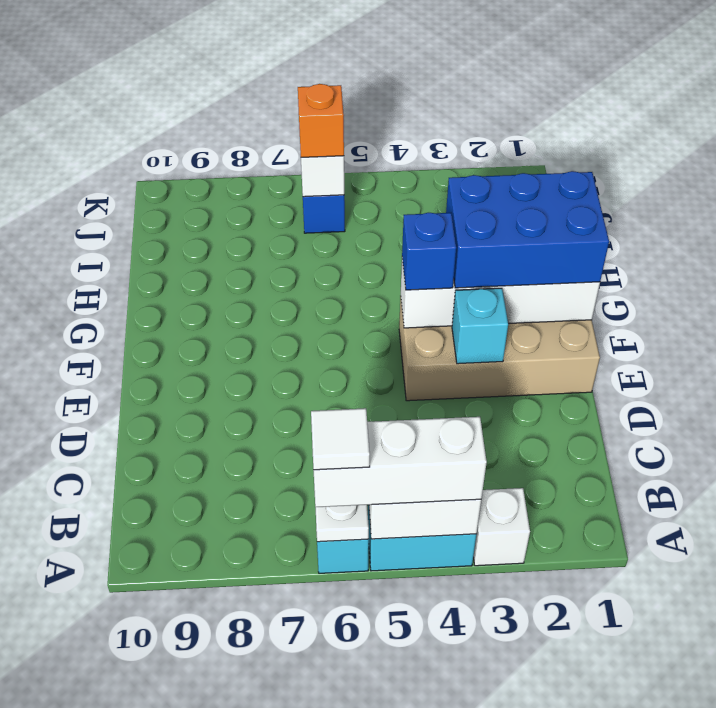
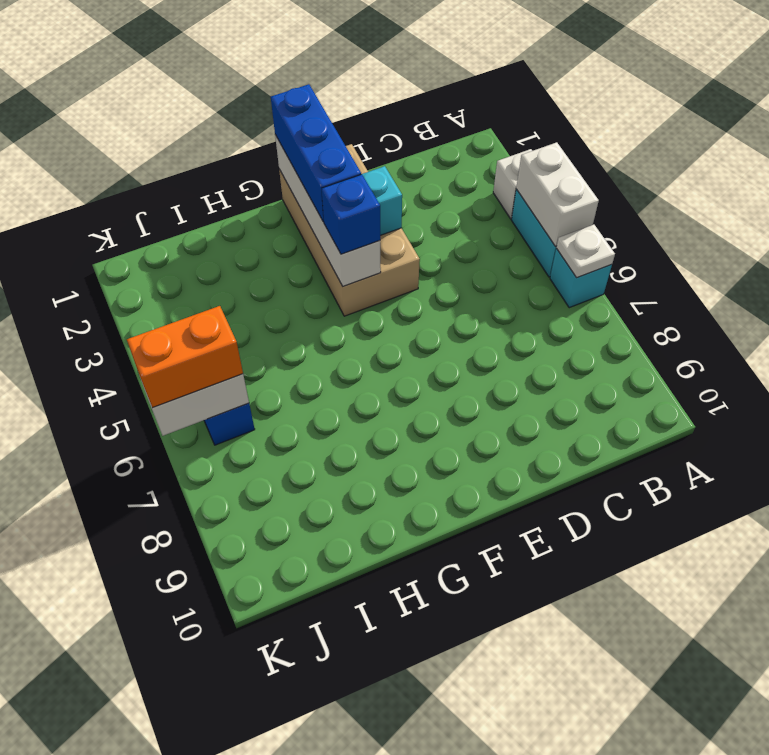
white brick A4:A6 level 3 -> none
white tile A6 level 4 -> none
blue brick F1:G3 level 3 -> blue brick F1:F3 level 3
orange brick J6 level 3 -> orange brick J6:K6 level 3

